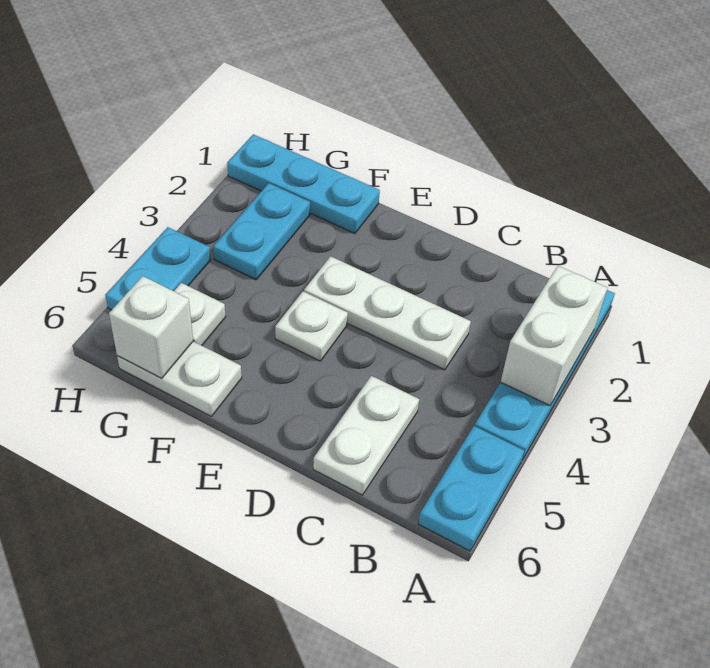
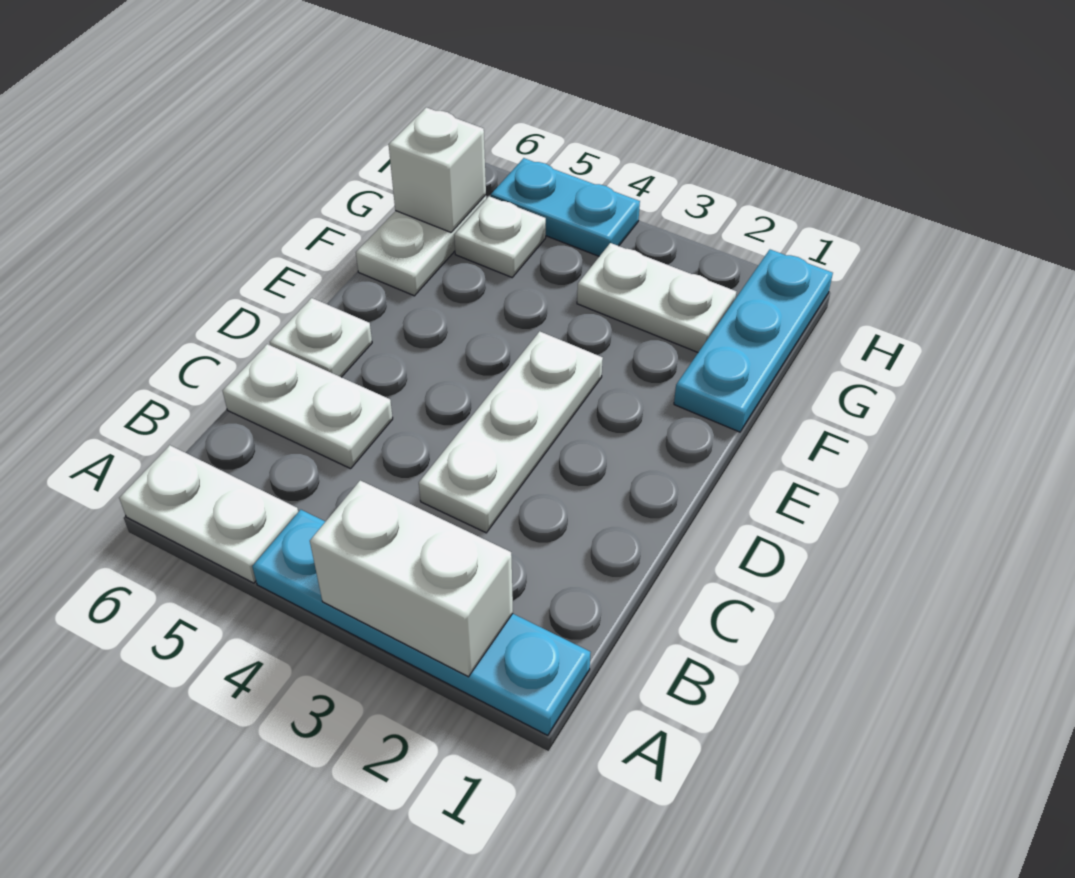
cyan plate A5:A6 level 1 -> white plate A5:A6 level 1
white plate E4 level 1 -> white plate D6 level 1
cyan plate G2:G3 level 1 -> white plate G2:G3 level 1

